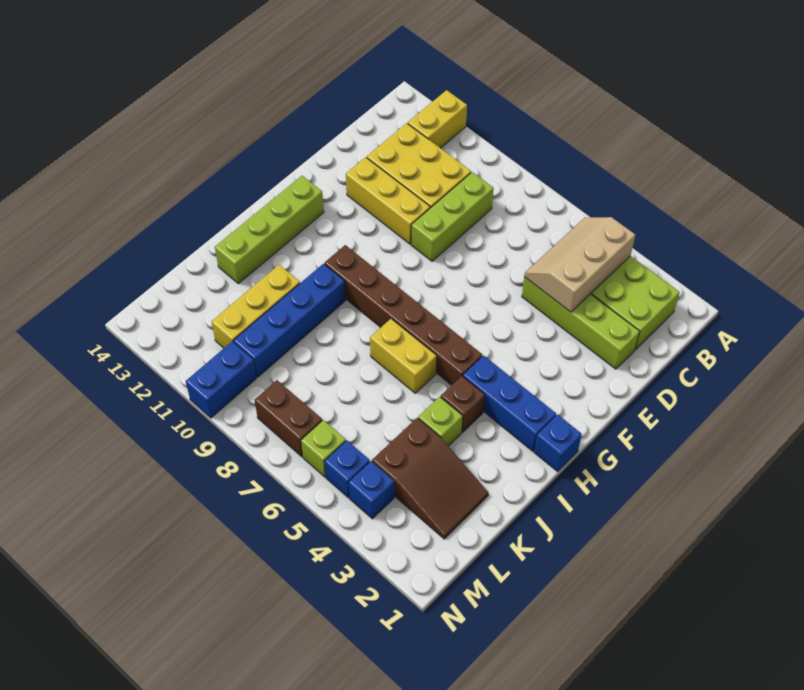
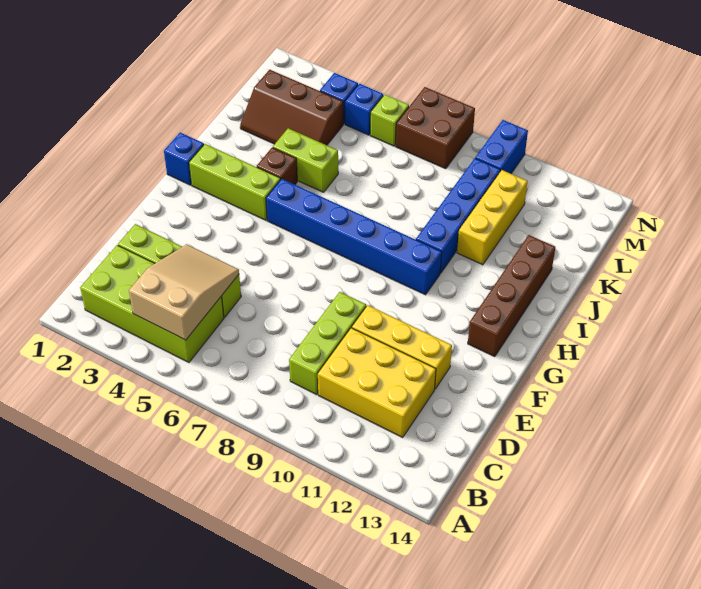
yellow brick A12:B12 level 1 -> none
tan slope B4:D5 level 2 top 4 -> tan slope B4:D5 level 2 top B
lime brick G13:J13 level 1 -> brown brick G13:J13 level 1
blue brick H2:H4 level 1 -> lime brick H2:H4 level 1
brown brick H5:H10 level 1 -> blue brick H5:H10 level 1
yellow brick I6:I7 level 1 -> none
lime brick J4 level 1 -> lime brick J4:J5 level 1
brown slope K2:L4 level 1 top 4 -> brown slope K2:L4 level 1 top L
brown brick M7:M8 level 1 -> brown brick M7:N8 level 1

